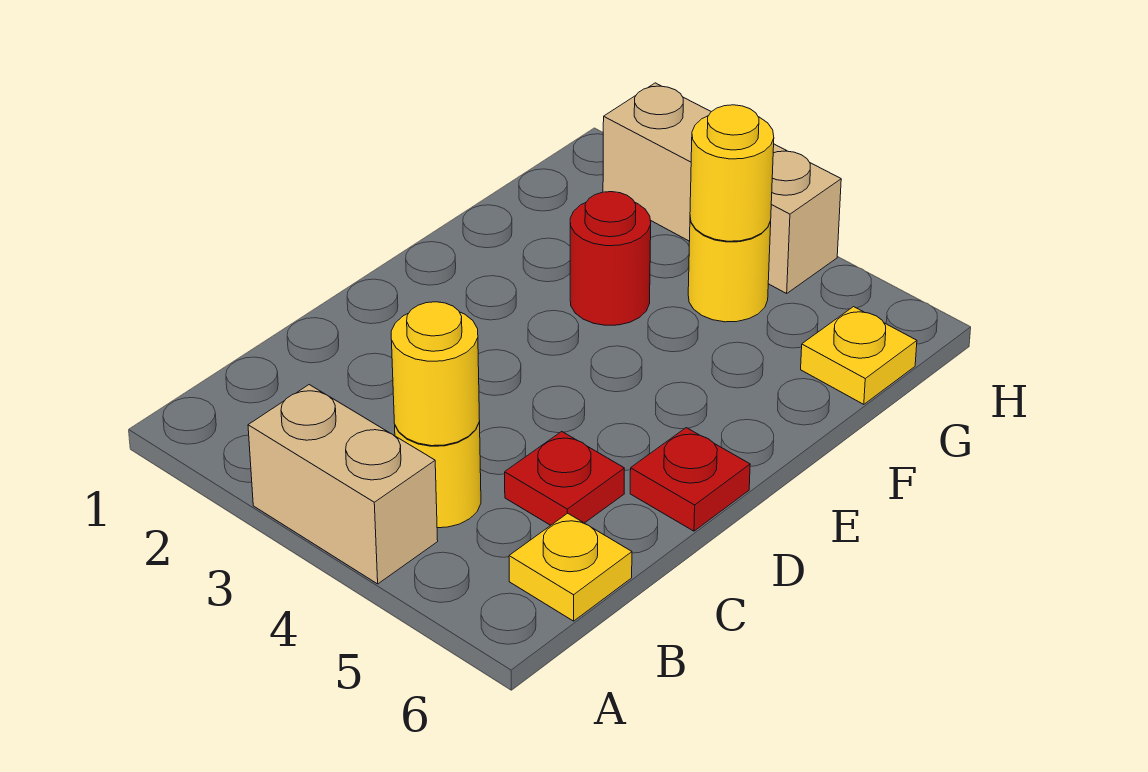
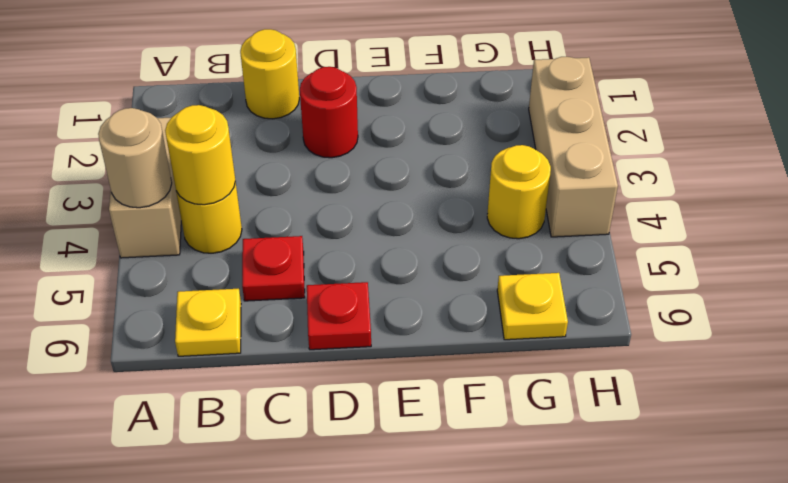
none -> tan round brick A4 level 2
red round brick F3 level 1 -> red round brick D2 level 1
yellow round brick G4 level 2 -> yellow round brick C1 level 1

